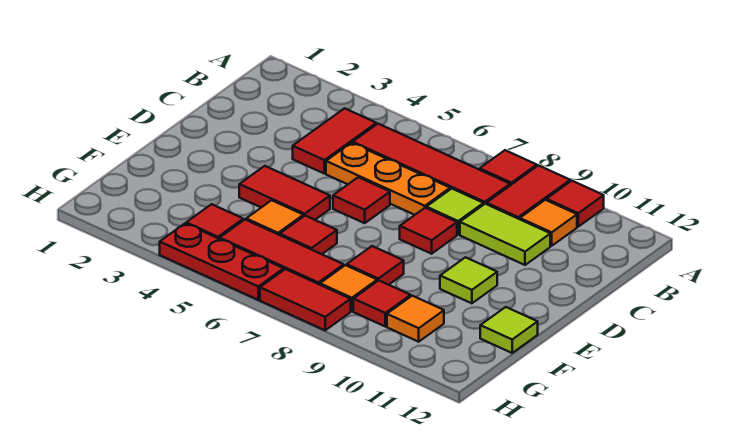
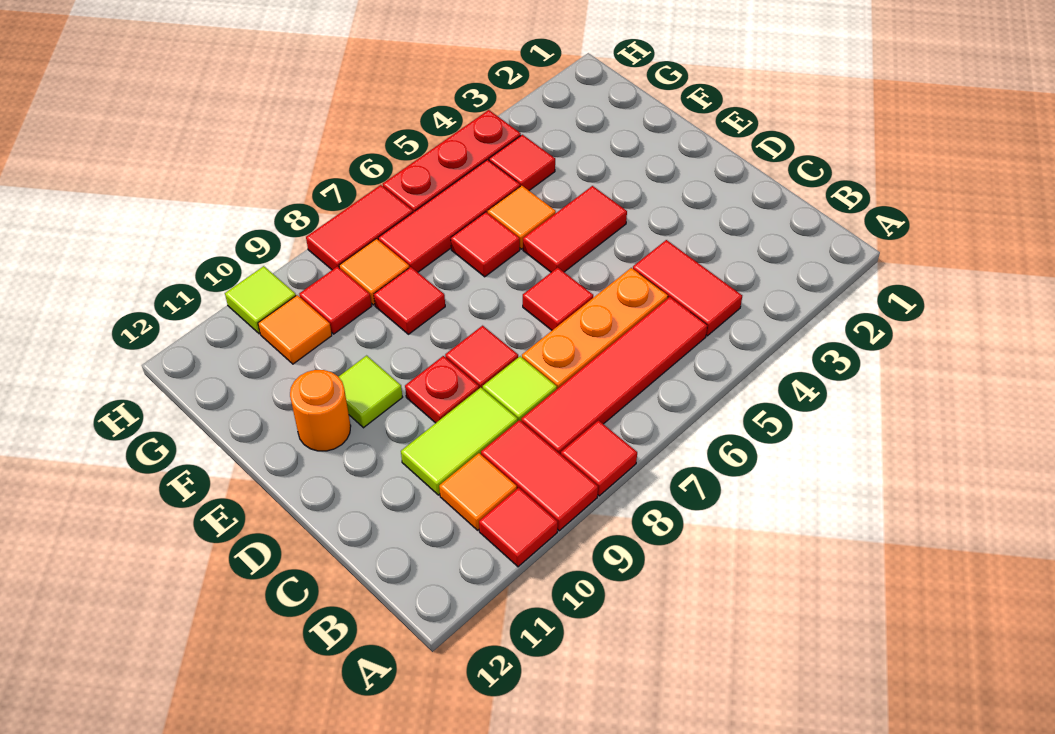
none -> red plate D9 level 1
none -> orange round brick E11 level 1
lime tile F12 level 1 -> lime tile H10 level 1

